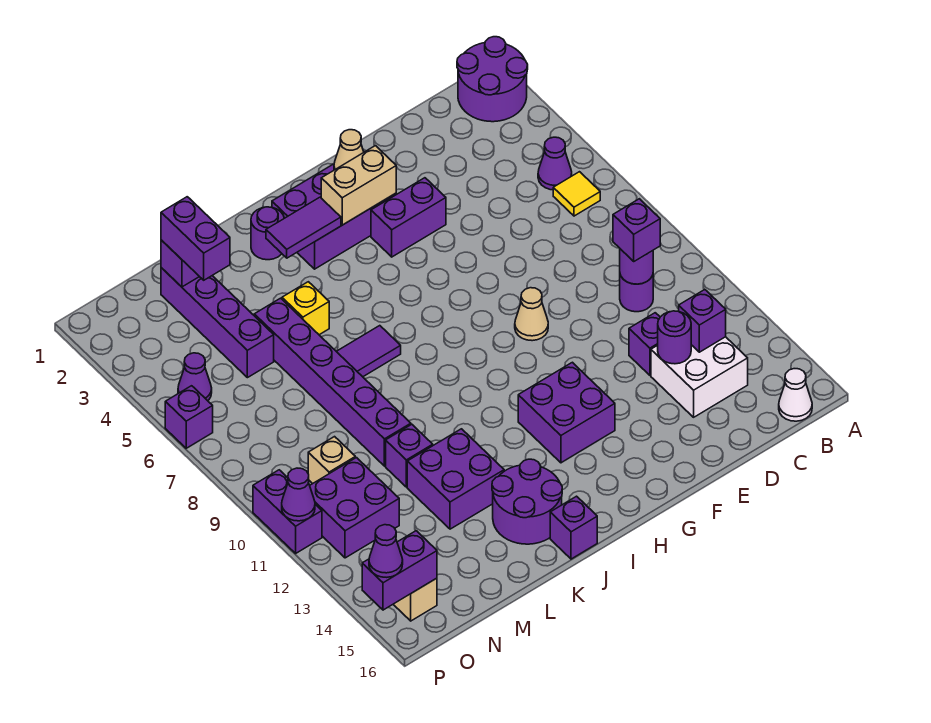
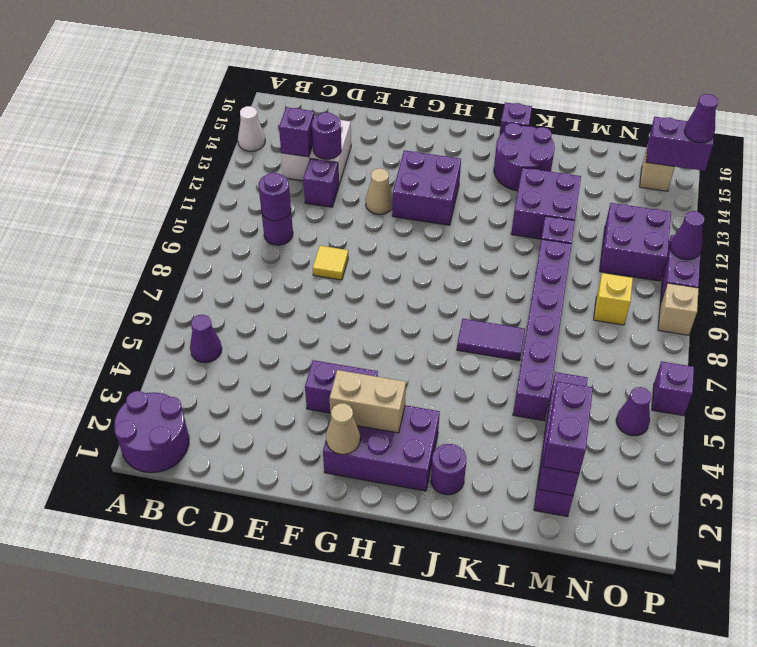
yellow tile B6 level 1 -> yellow tile E9 level 1
white cone B16 level 1 -> white cone A14 level 1
purple brick C10 level 3 -> none
tan cone F9 level 1 -> tan cone F12 level 1
purple tile I3:J3 level 2 -> none
yellow brick K5 level 1 -> yellow brick N9 level 1
tan brick N10 level 1 -> tan brick P9 level 1

